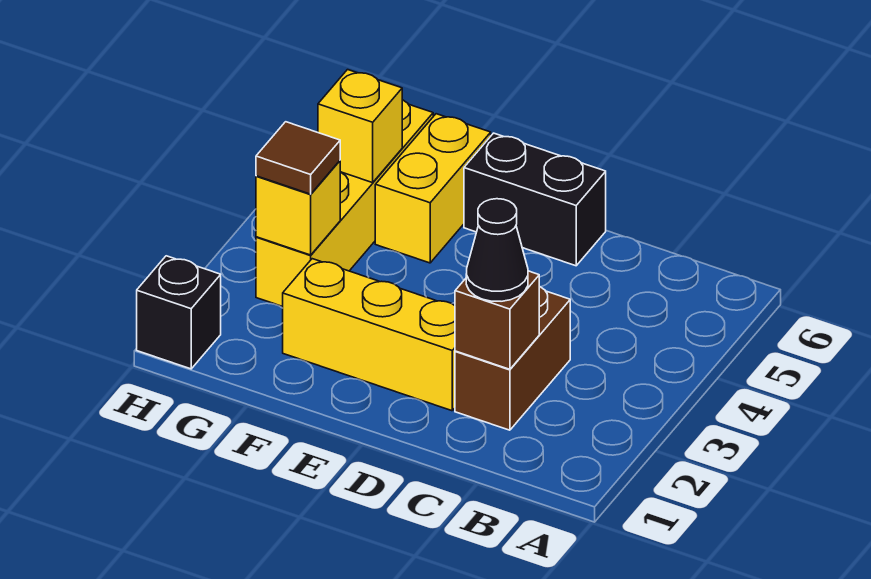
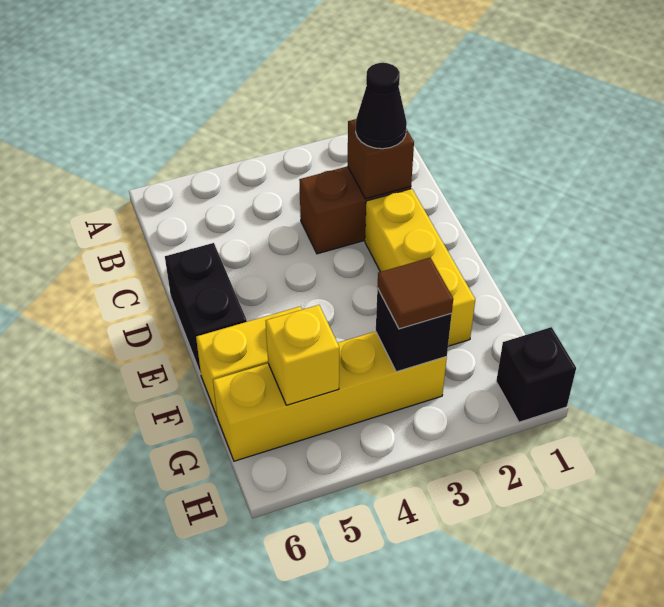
yellow brick G3 level 2 -> black brick G3 level 2

